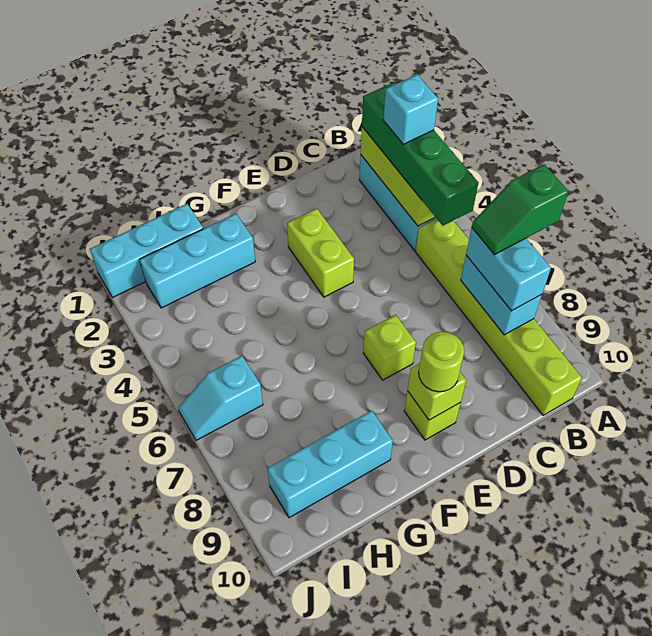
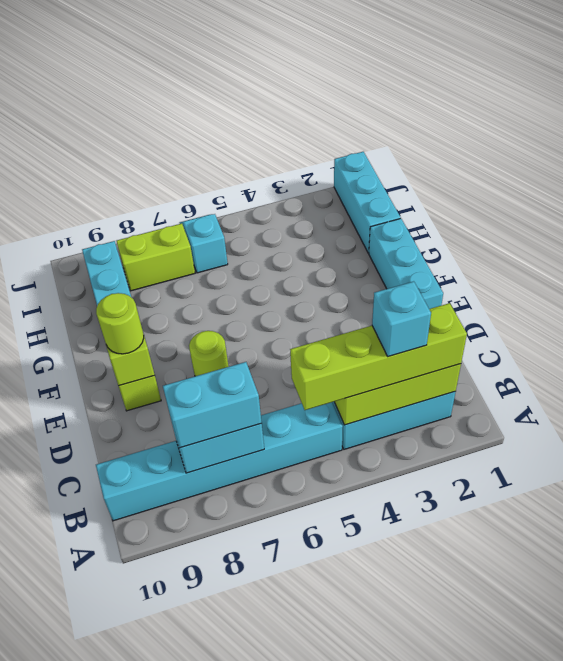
green slope A7:B7 level 4 top A -> none
green brick B2:B5 level 3 -> lime brick B2:B5 level 3
lime brick B5:B10 level 1 -> cyan brick B5:B10 level 1
lime brick E3:E4 level 1 -> lime brick I7:I8 level 1
lime brick E7 level 1 -> lime round brick E7 level 1
cyan brick G2:I2 level 1 -> cyan brick E1:G1 level 1

